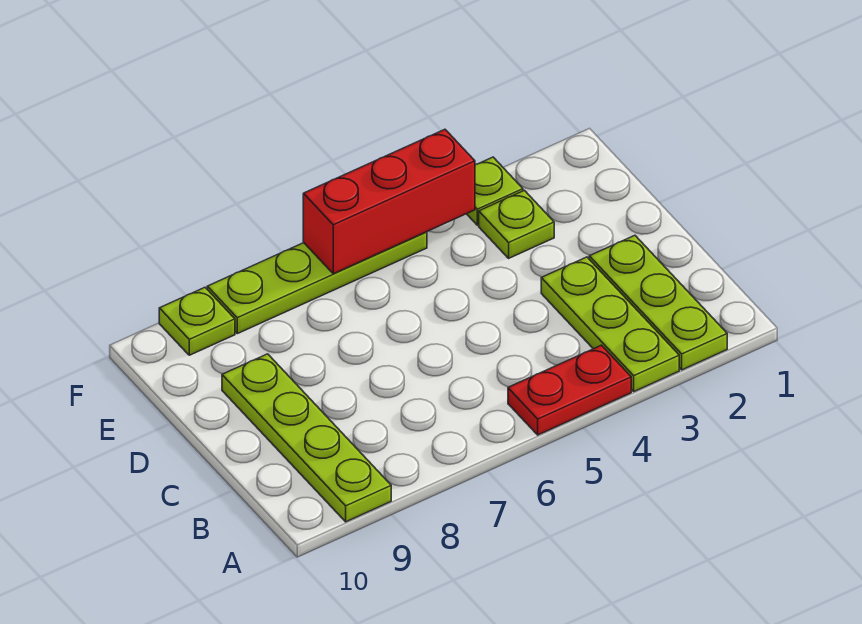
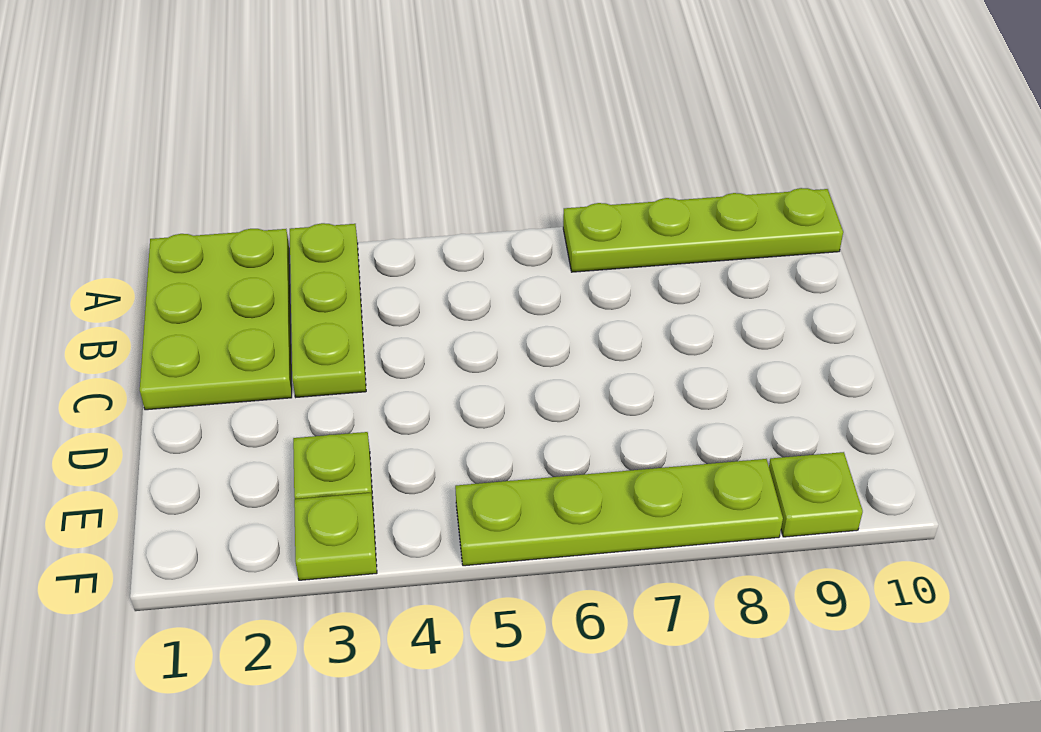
lime plate A2:C2 level 1 -> lime plate A1:C2 level 1
red plate A4:A5 level 1 -> none
lime plate A9:D9 level 1 -> lime plate A7:A10 level 1
red brick F4:F6 level 2 -> none

